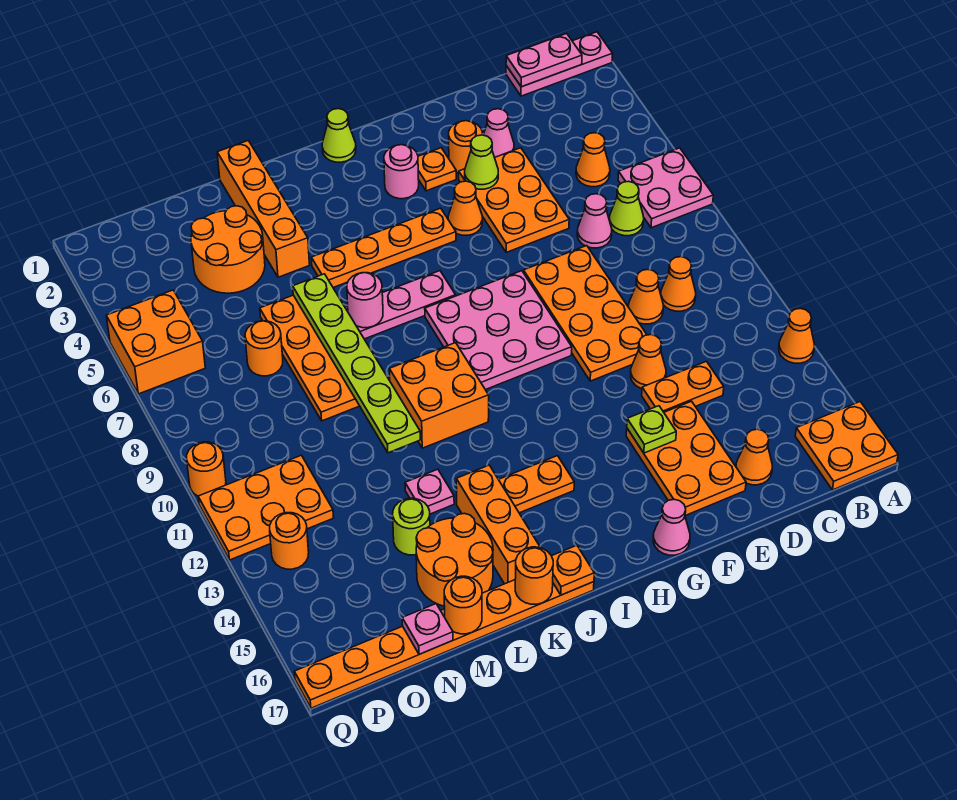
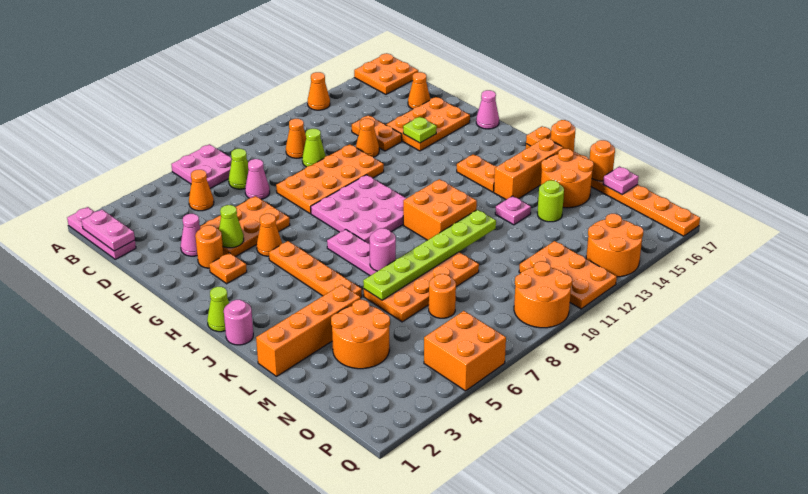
orange cone D10 level 1 -> lime cone D10 level 1
pink round brick H3 level 1 -> pink round brick J1 level 1
orange round brick P13 level 1 -> orange round brick P13:Q14 level 1
orange round brick Q10 level 1 -> orange round brick P9:Q10 level 1

